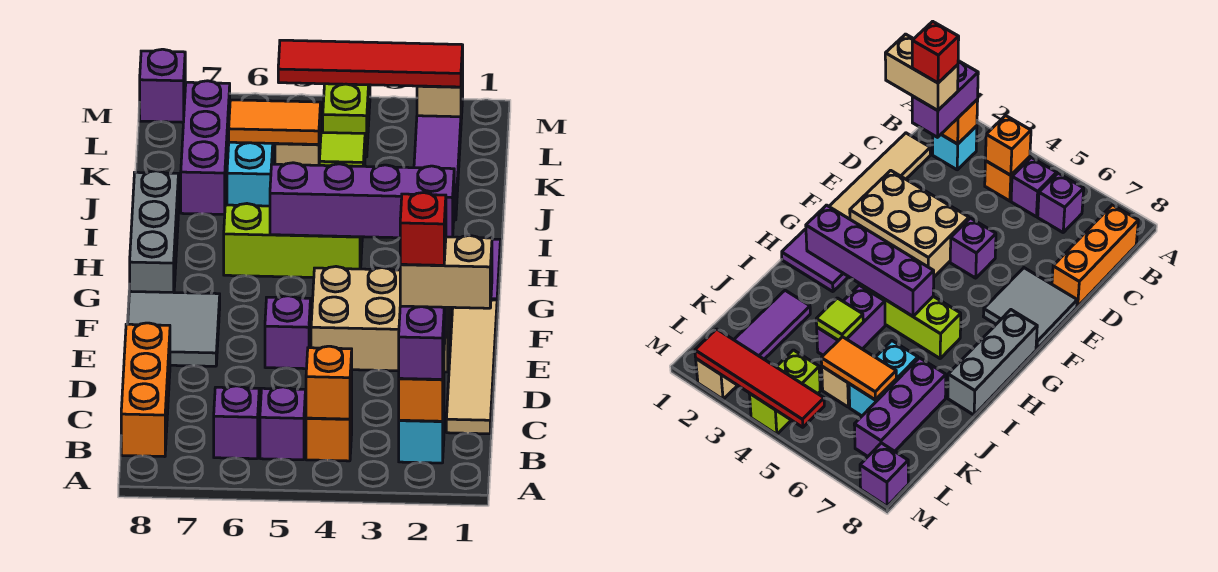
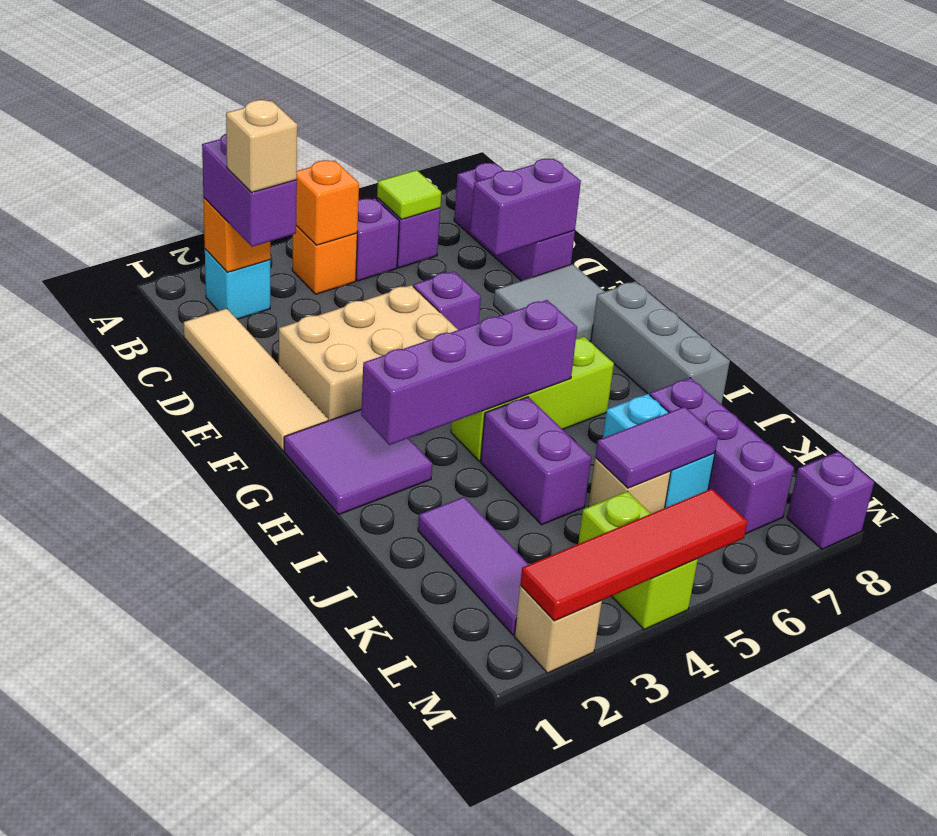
orange brick B8:D8 level 1 -> purple brick B8:D8 level 1
tan brick C1:C2 level 4 -> tan brick C2 level 4
red brick C2 level 5 -> none
none -> purple brick D7:D8 level 2
lime tile J4 level 2 -> lime tile B6 level 2
orange tile K5:K6 level 2 -> purple tile K5:K6 level 2

